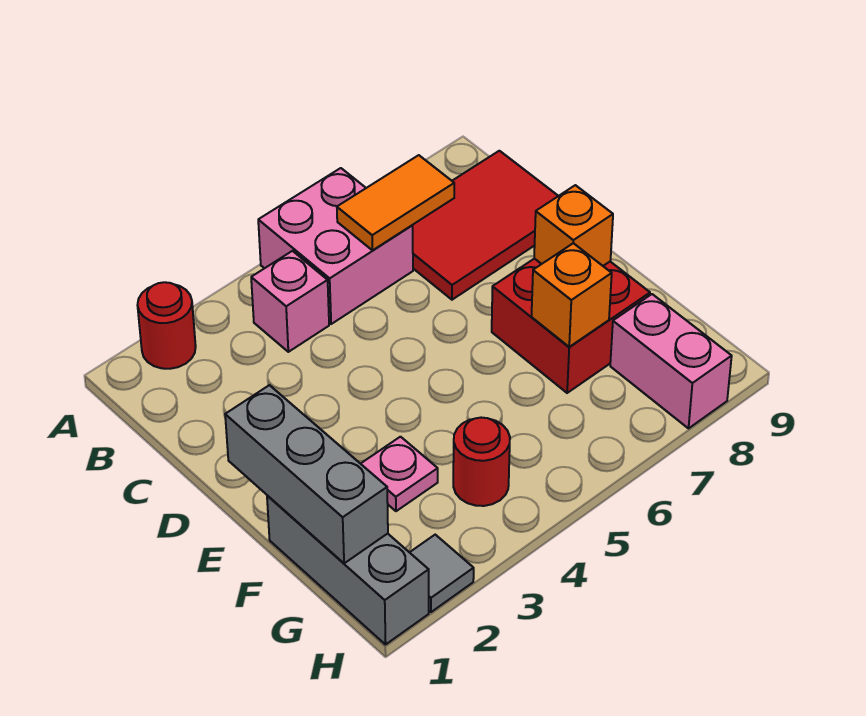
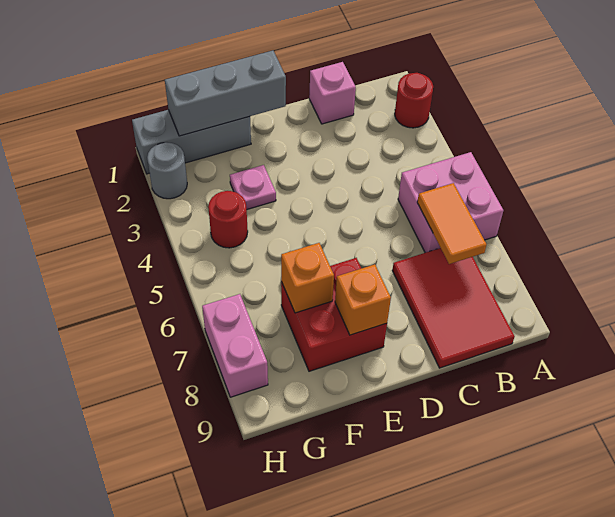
pink brick B4 level 1 -> pink brick C1 level 1
pink brick G8:H8 level 1 -> pink brick H7:H8 level 1
grey tile H2 level 1 -> grey round brick H2 level 1

